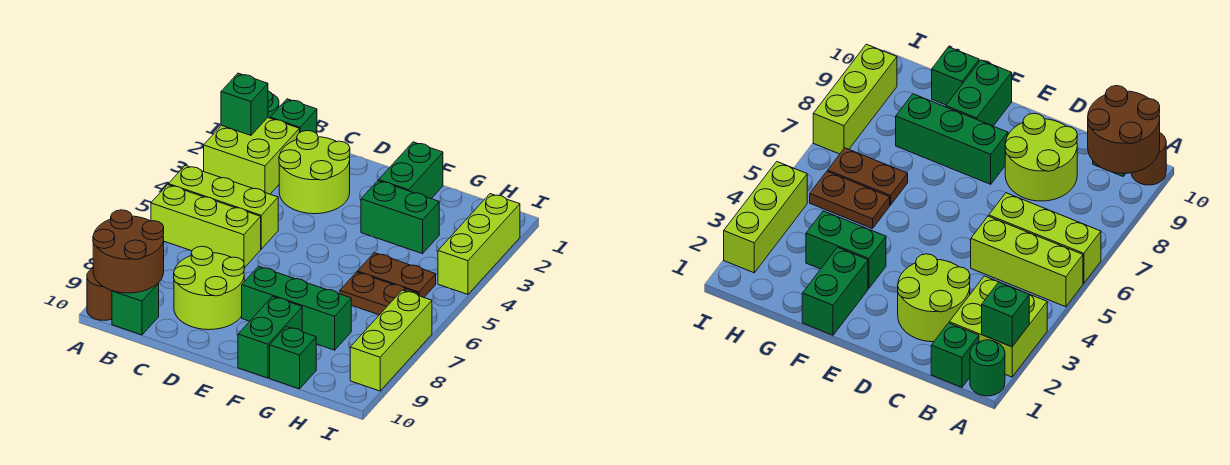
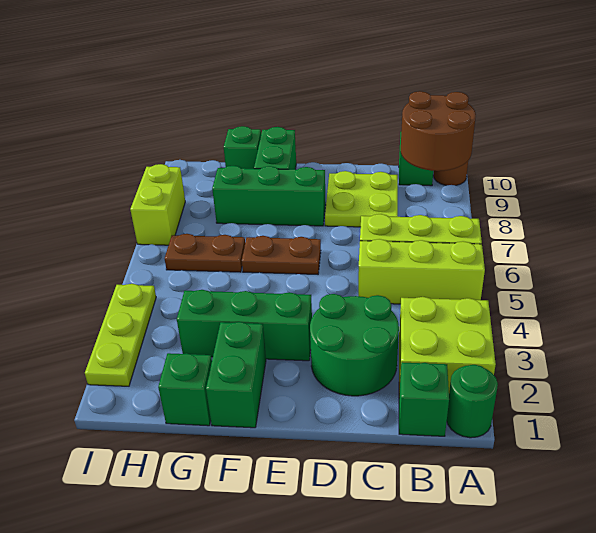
green brick A2 level 2 -> green brick G1 level 1
lime round brick C2:D3 level 1 -> green round brick C2:D3 level 1
lime round brick C8:D9 level 1 -> lime plate C8:D9 level 1
green brick F3:G3 level 1 -> green brick E3:G3 level 1
brown plate G5:H5 level 1 -> brown plate E6:F6 level 1
lime brick I2:I4 level 1 -> lime plate I2:I4 level 1
lime brick I7:I9 level 1 -> lime brick I7:I8 level 1

